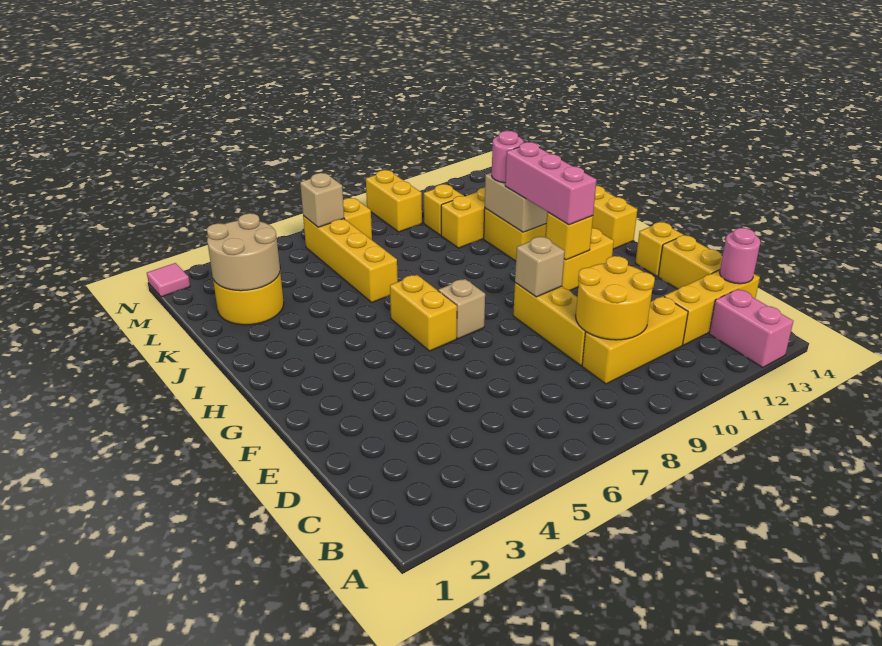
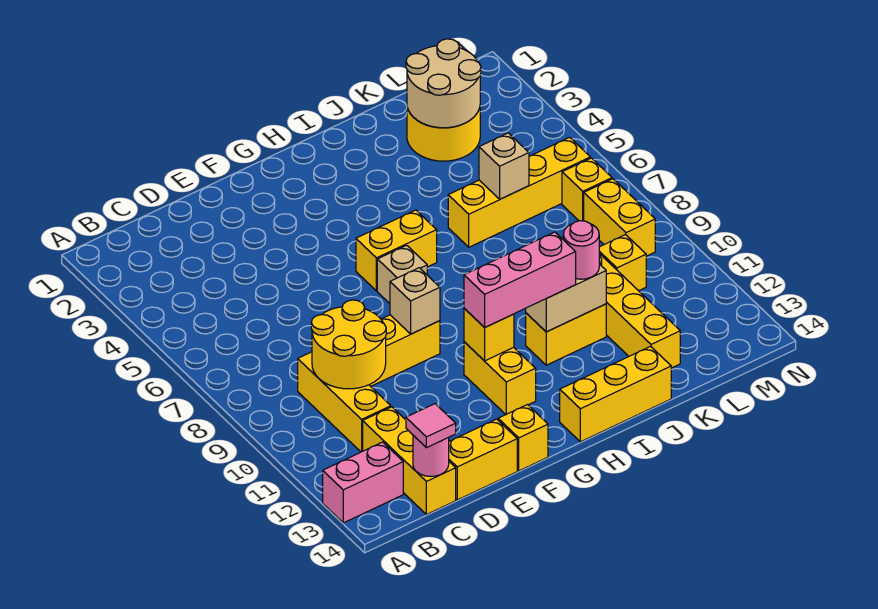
tan brick M6 level 2 -> tan brick K6 level 2
yellow brick M9:N9 level 1 -> yellow brick M8:M9 level 1
pink tile N1 level 1 -> pink tile C14 level 3

